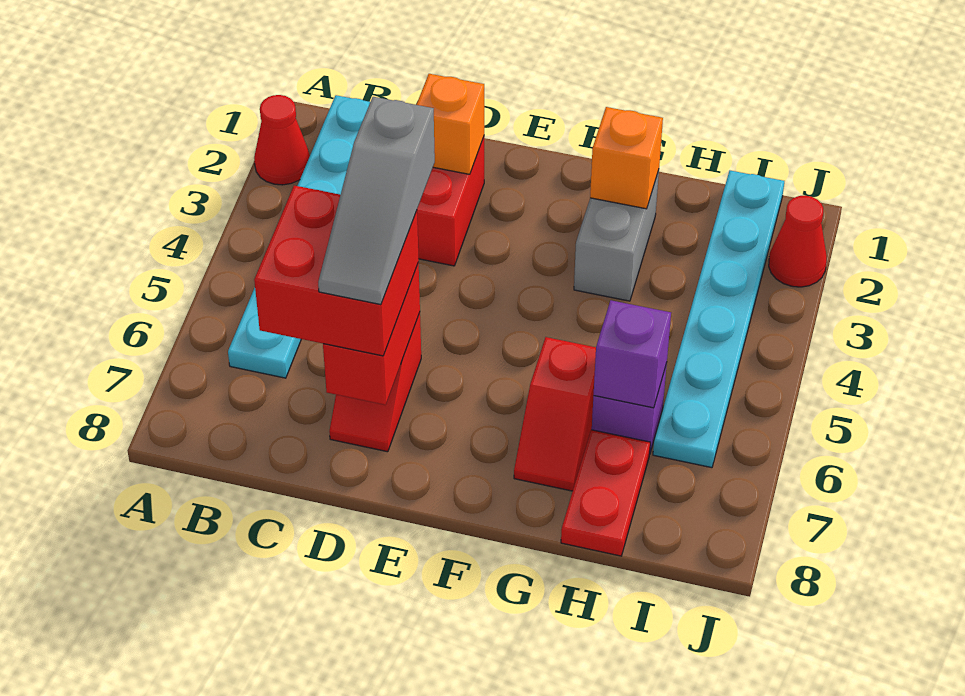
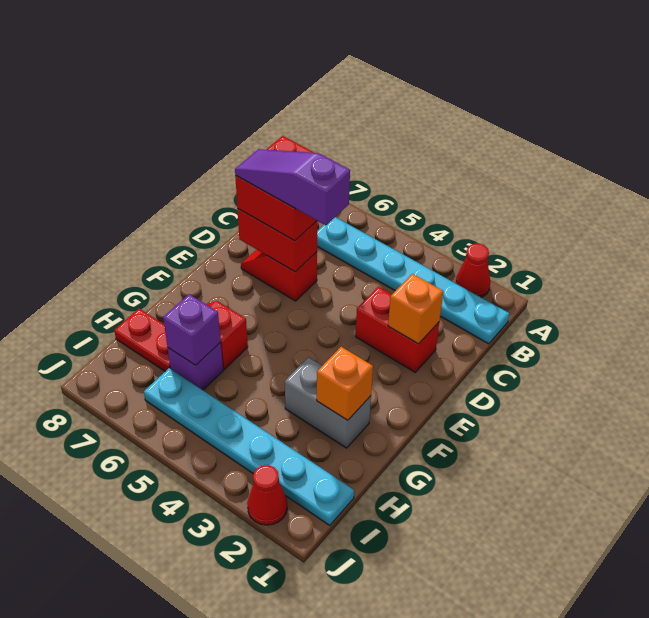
grey slope D5:D7 level 4 top 5 -> purple slope D5:D7 level 4 top 5

